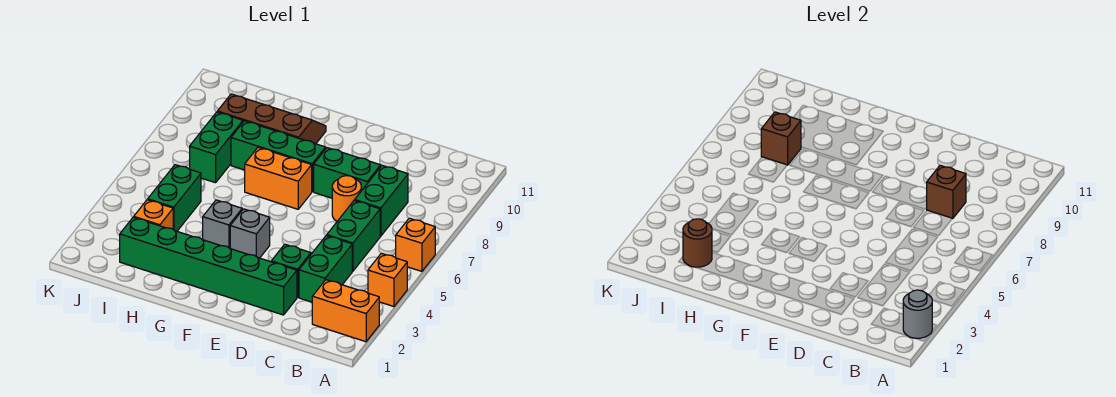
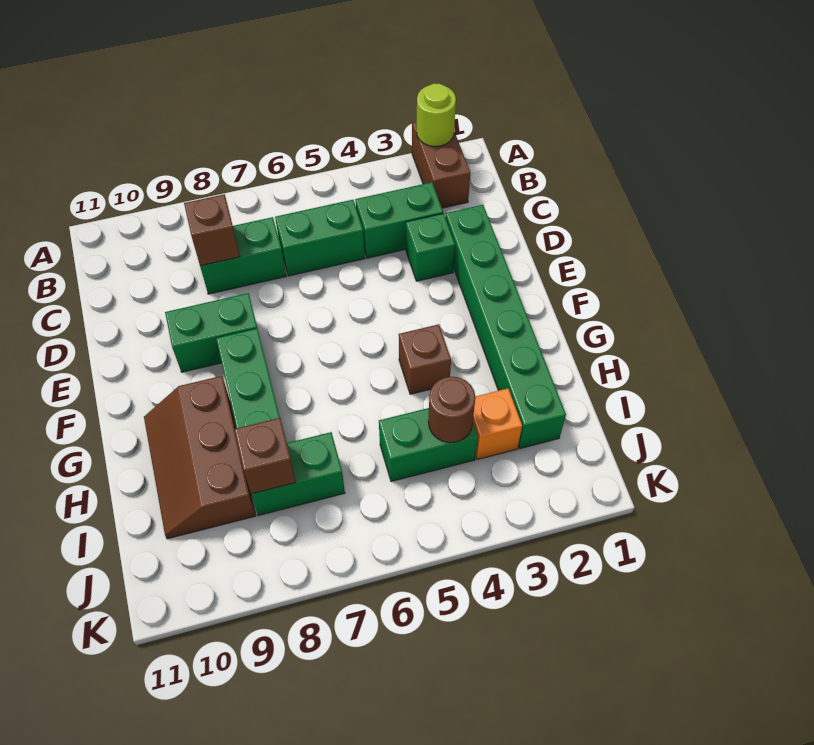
orange brick A2:B2 level 1 -> brown brick A2:B2 level 1
grey round brick A2 level 2 -> lime round brick A2 level 2
orange brick A4 level 1 -> none
orange brick A6 level 1 -> none
orange round brick D7 level 1 -> none
green brick D8:E8 level 1 -> green brick E8:E9 level 1
grey brick F4 level 1 -> none
orange brick F7:G7 level 1 -> none
grey brick G4 level 1 -> brown brick G4 level 1
brown round brick I2 level 2 -> brown round brick I4 level 2

